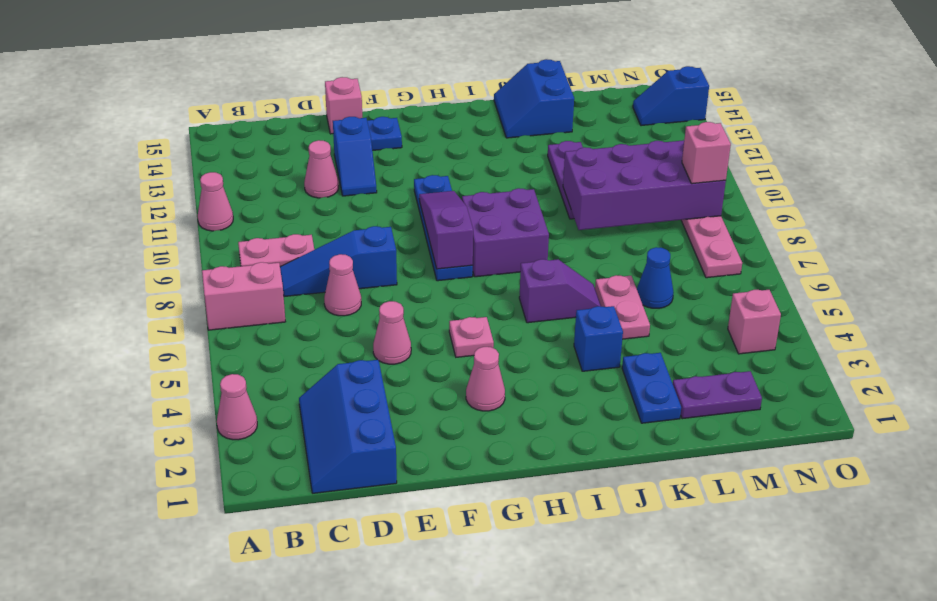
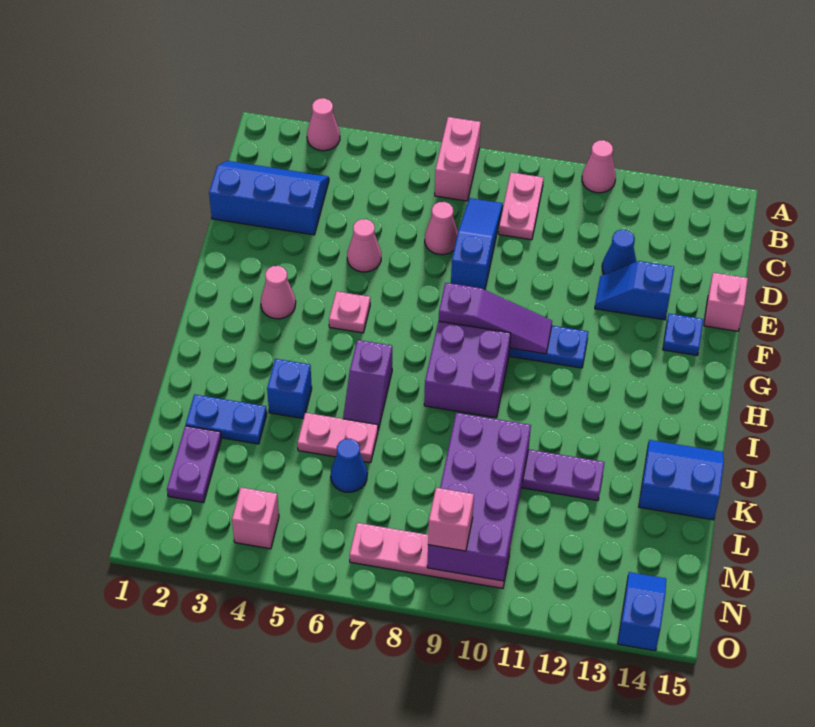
pink cone D12 level 1 -> blue cone D12 level 1

